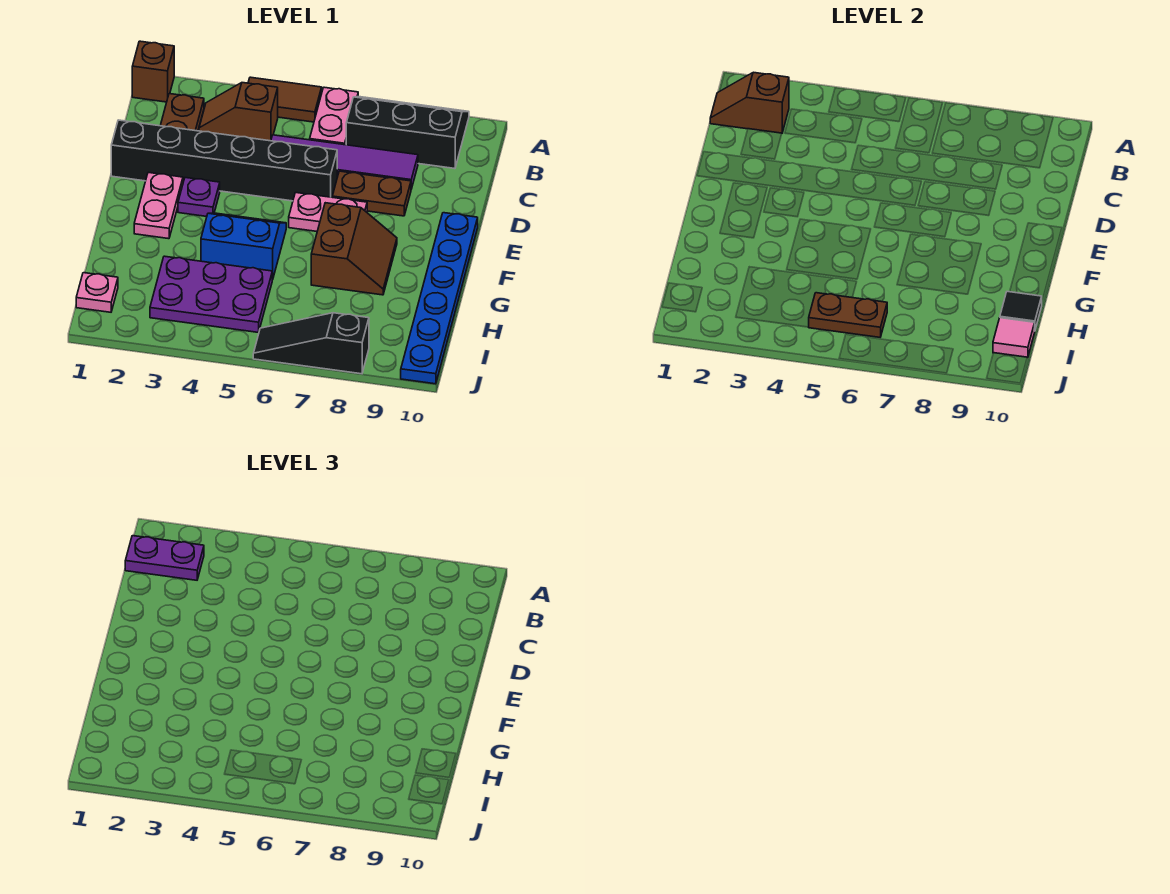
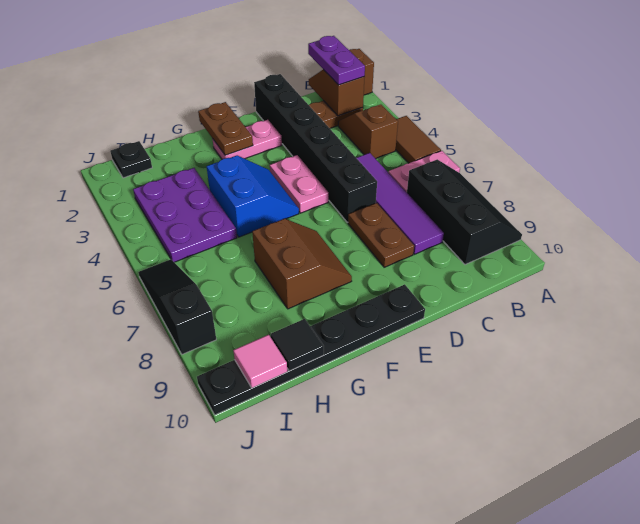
purple plate E3 level 1 -> none
pink plate E6:E7 level 1 -> pink plate E4:E5 level 1
blue plate E10:J10 level 1 -> black plate E10:J10 level 1
brown slope F7:G8 level 1 top 7 -> brown slope F7:G8 level 1 top G
pink plate I1 level 1 -> black plate I1 level 1
brown plate I5:I6 level 2 -> brown plate F1:F2 level 2

